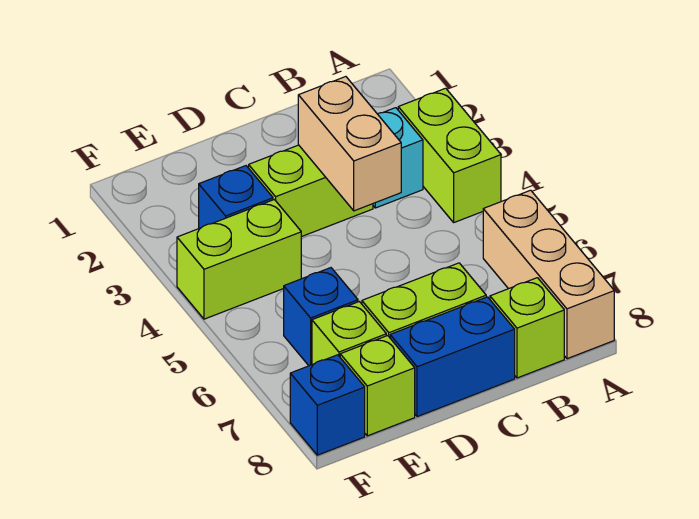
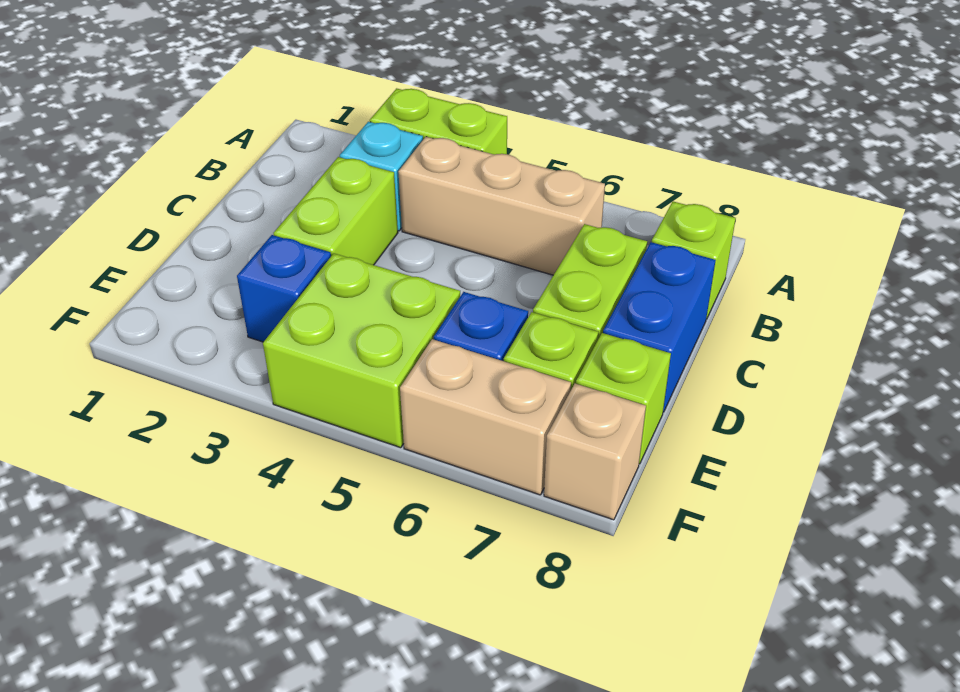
tan brick A6:A8 level 1 -> tan brick B4:B6 level 1
tan brick C3:C4 level 2 -> tan brick F6:F7 level 1
lime brick E4:F4 level 1 -> lime brick E4:F5 level 1
blue brick F8 level 1 -> tan brick F8 level 1

